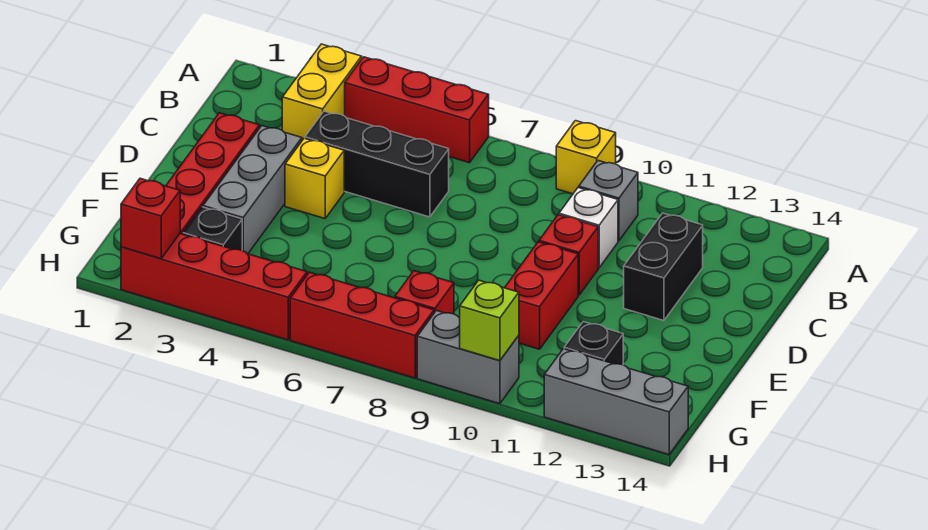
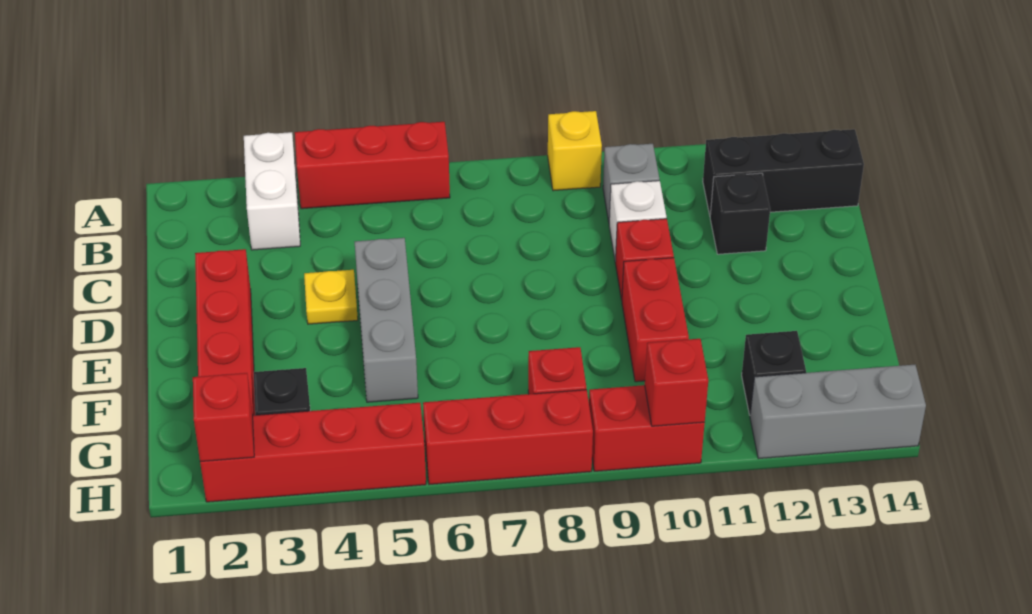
yellow brick A3:B3 level 1 -> white brick A3:B3 level 1
black brick C4:C6 level 1 -> black brick B12:B14 level 1
black brick C12:D12 level 1 -> black brick C12 level 1
grey brick D3:F3 level 1 -> grey brick D5:F5 level 1
yellow brick D4 level 1 -> yellow plate D4 level 1
grey brick H9:H10 level 1 -> red brick H9:H10 level 1
lime brick H10 level 2 -> red brick H10 level 2

